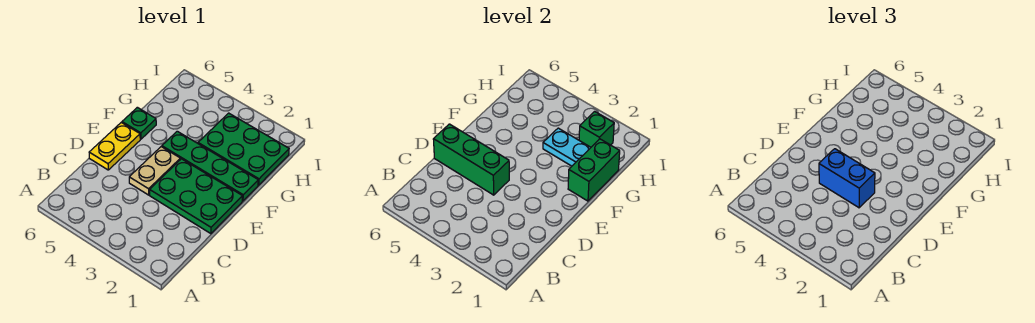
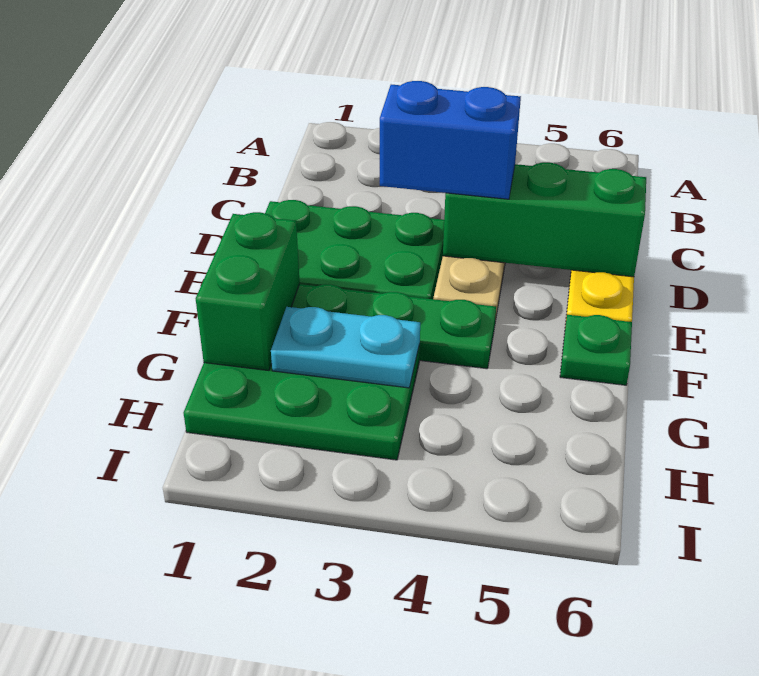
green brick H2 level 2 -> none

